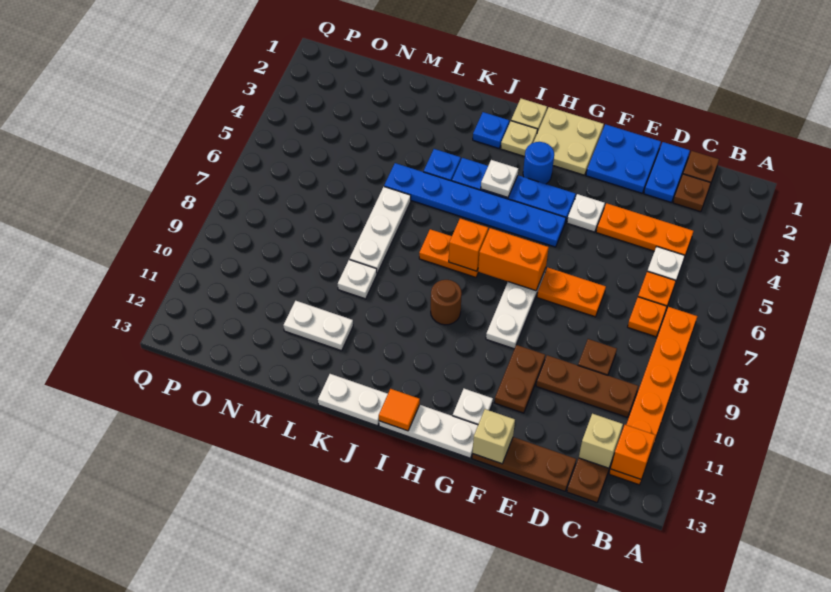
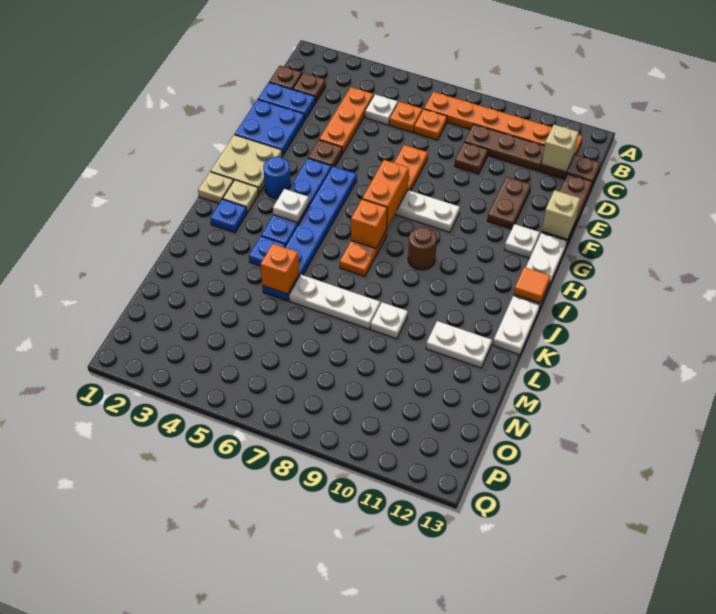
orange brick B12 level 2 -> orange brick L5 level 2
brown plate C10:E10 level 1 -> brown plate C9:C11 level 1
white plate F4 level 1 -> brown plate F4 level 1
brown plate F10:F11 level 1 -> brown plate E11:F11 level 1
white plate L11:M11 level 1 -> white plate L11:L12 level 1

